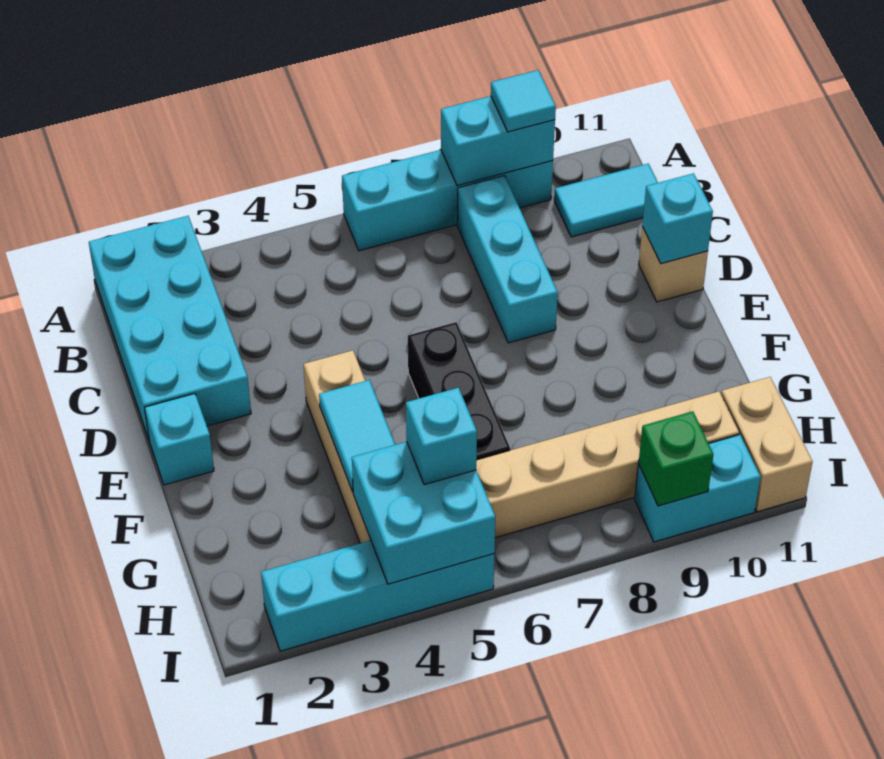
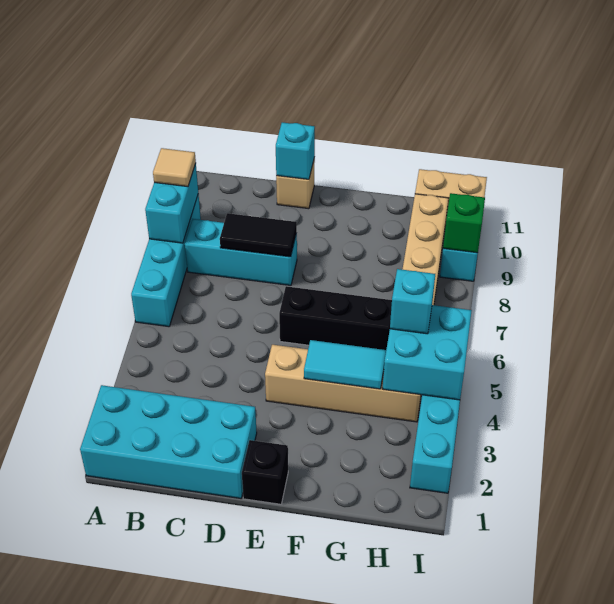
cyan tile A9 level 3 -> tan tile A9 level 3
cyan tile B10:B11 level 1 -> none
none -> black tile C8:D8 level 2
cyan brick E1 level 1 -> black brick E1 level 1

